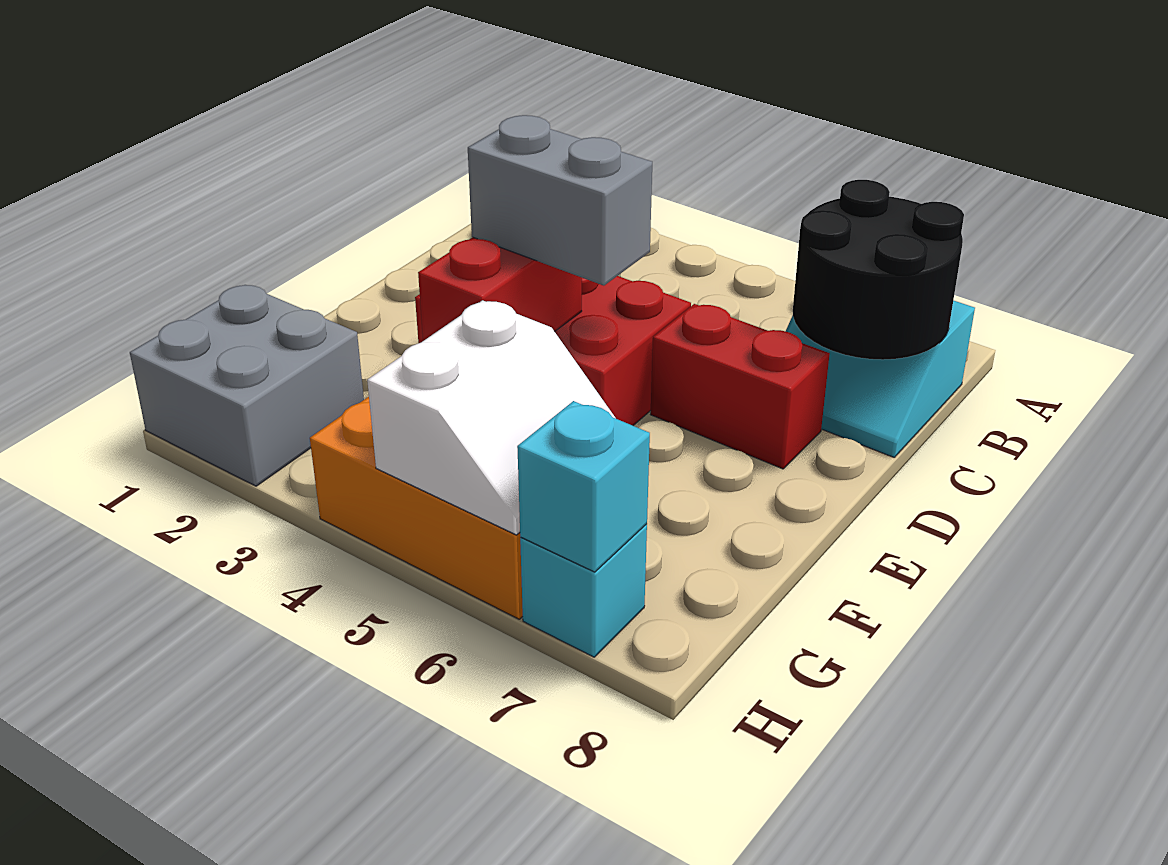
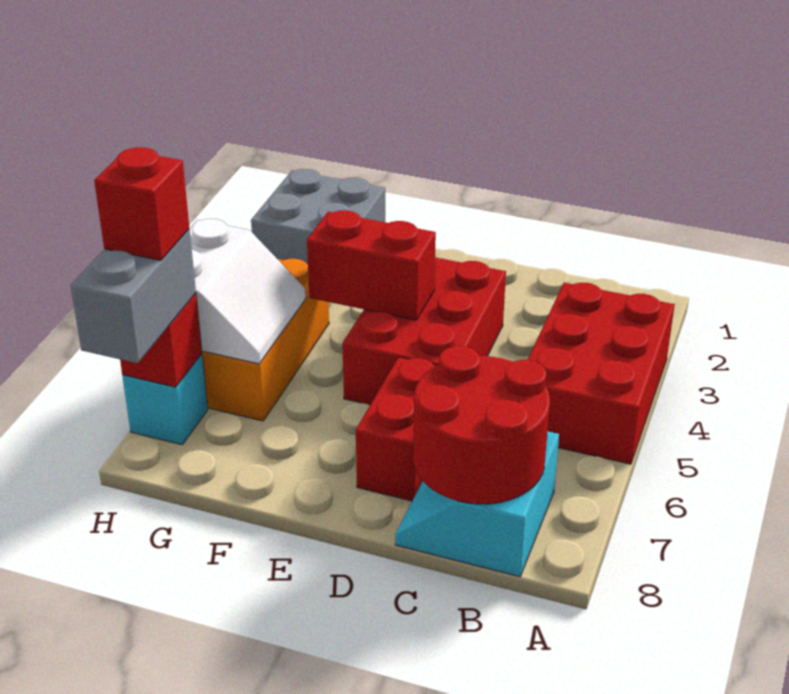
none -> red brick A3:B5 level 1
black round brick B7:C8 level 2 -> red round brick B7:C8 level 2
grey brick E4:E5 level 3 -> grey brick H7:H8 level 3
white slope G5:H6 level 2 top 5 -> white slope G5:H6 level 2 top H
cyan brick H7 level 2 -> red brick H7 level 2
none -> red brick H7 level 4

